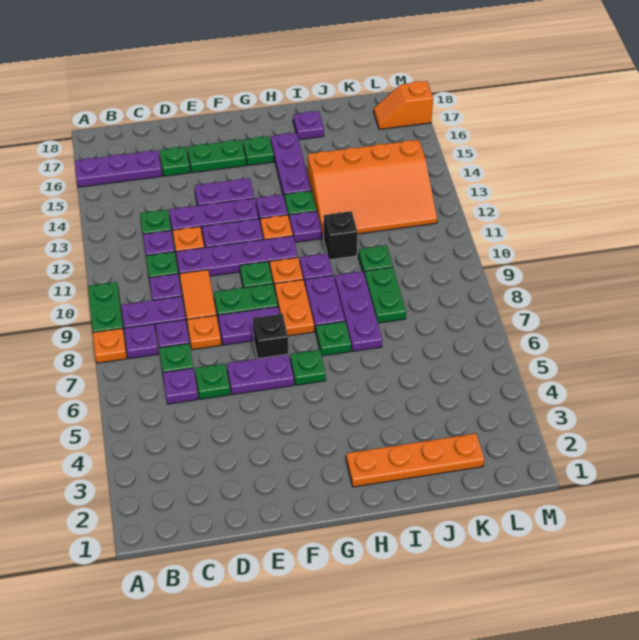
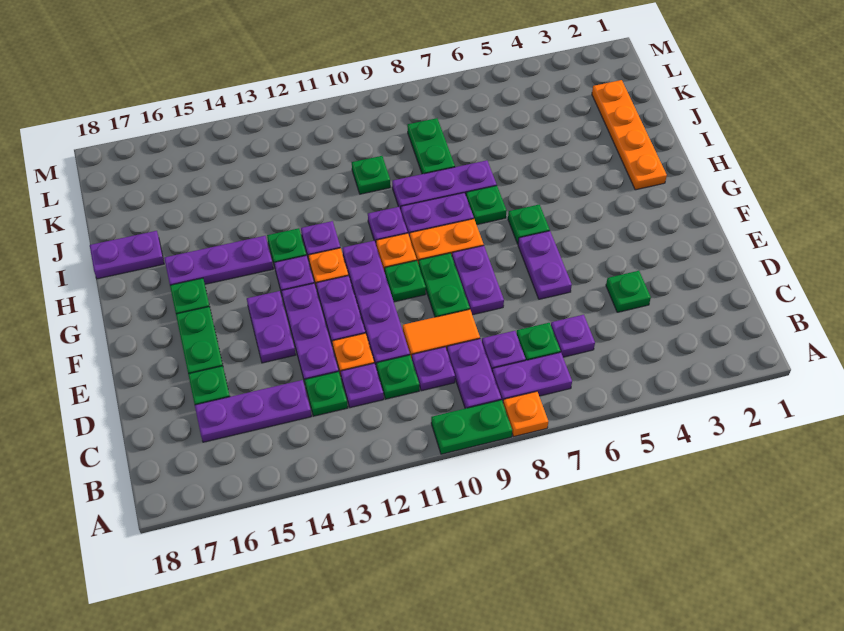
purple plate A16:C16 level 1 -> purple plate C14:C16 level 1
purple plate B8 level 1 -> purple plate B7:B8 level 1
green plate D6 level 1 -> green plate D4 level 1
orange plate D8 level 1 -> none
black brick F7 level 1 -> none
black brick I11 level 1 -> none
orange slope I12:L14 level 1 top 14 -> none
purple plate I17 level 1 -> purple plate I17:I18 level 1
green plate J8:J9 level 1 -> green plate J8:K8 level 1
orange slope L17:M17 level 1 top M -> none

